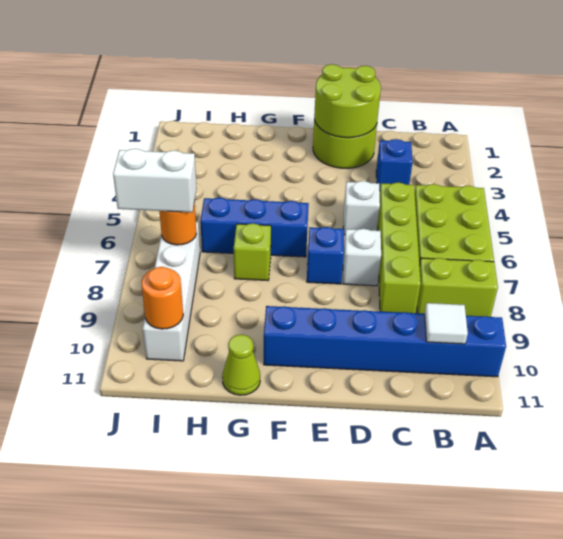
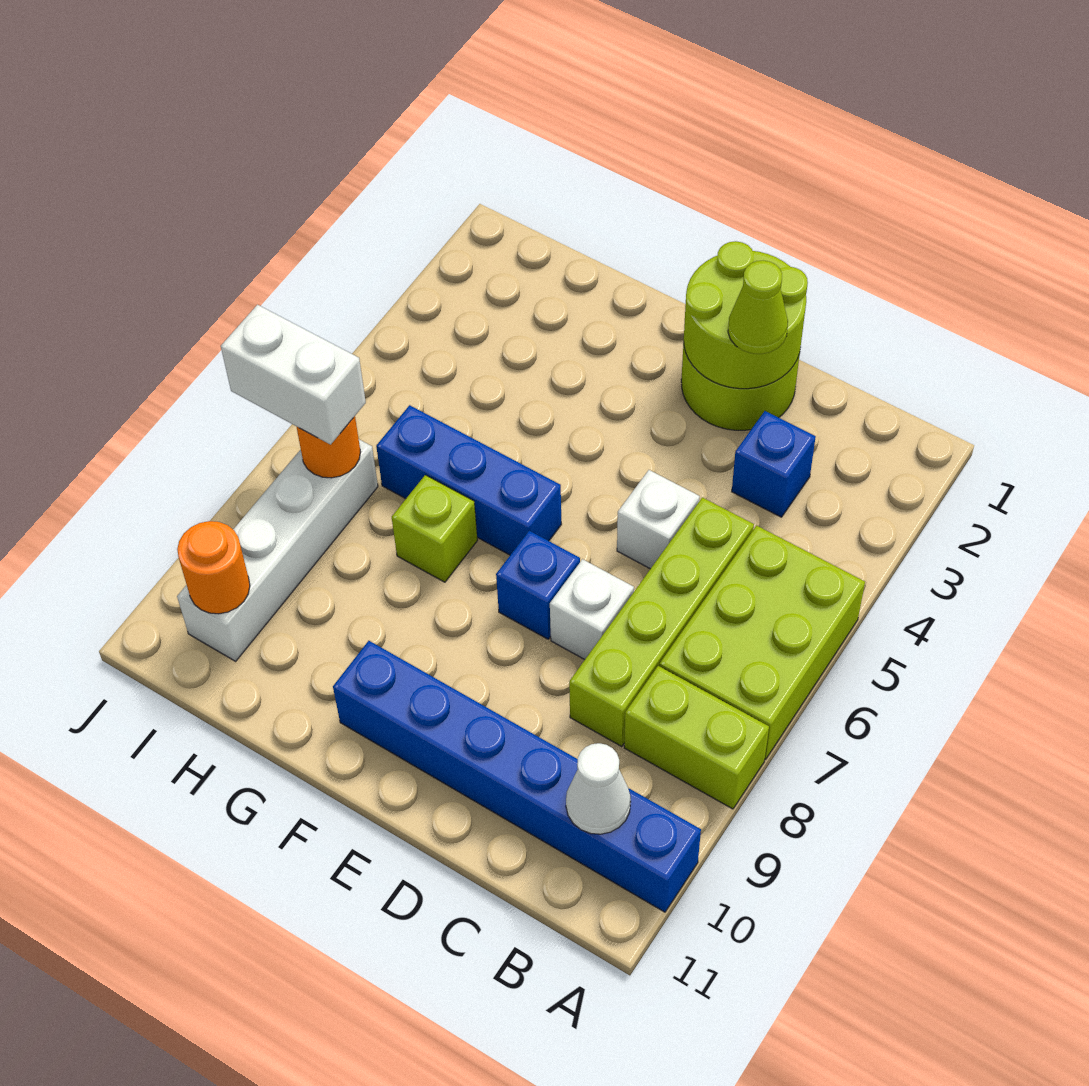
white tile B10 level 2 -> white cone B10 level 2
lime cone G11 level 1 -> lime cone D2 level 3

